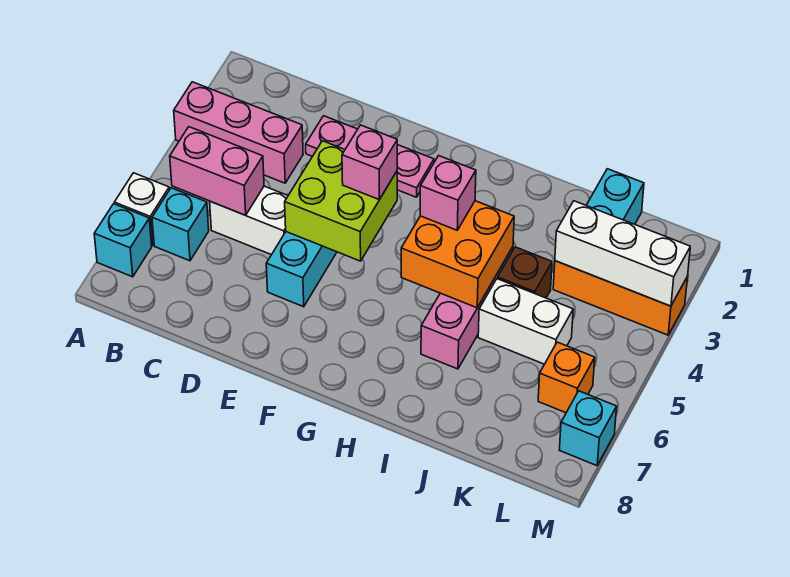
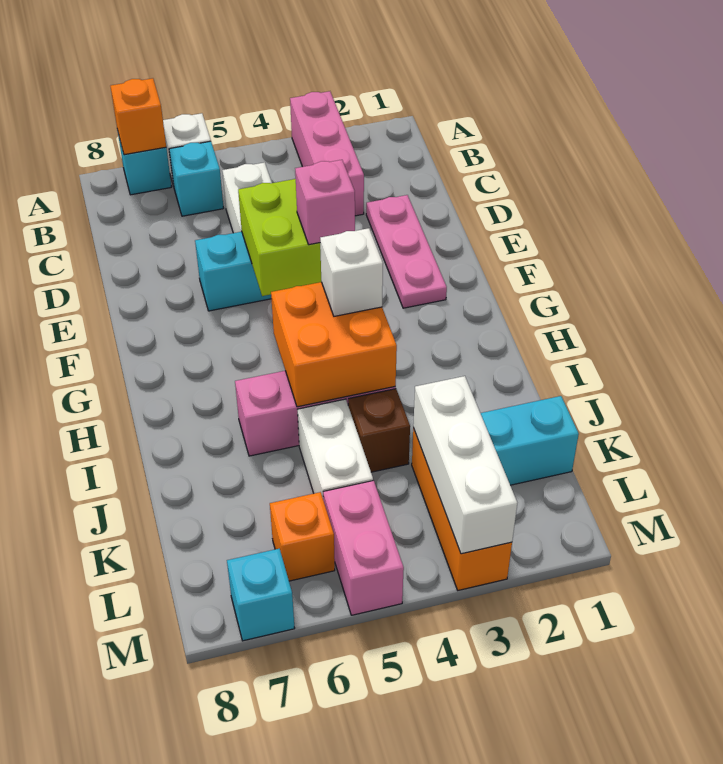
none -> orange brick A7 level 2
pink brick B5:C5 level 2 -> pink brick L5:M5 level 1
pink brick H4 level 3 -> white brick H4 level 3

